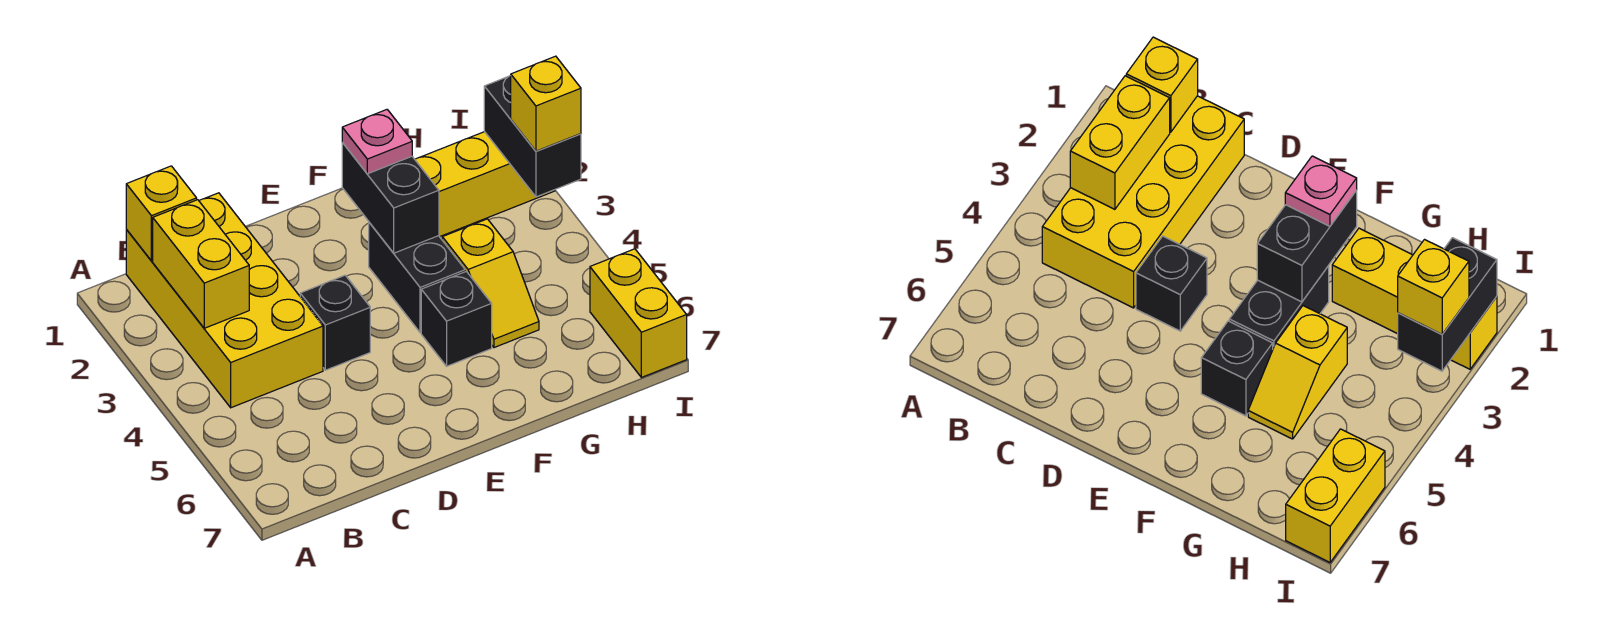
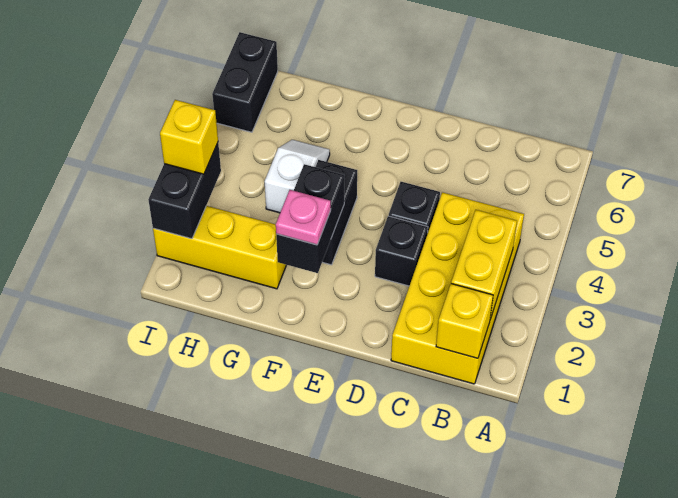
black brick F5 level 1 -> black brick D3 level 1
yellow slope G4:G5 level 1 top 4 -> white slope G4:G5 level 1 top 4
yellow brick I6:I7 level 1 -> black brick I6:I7 level 1

